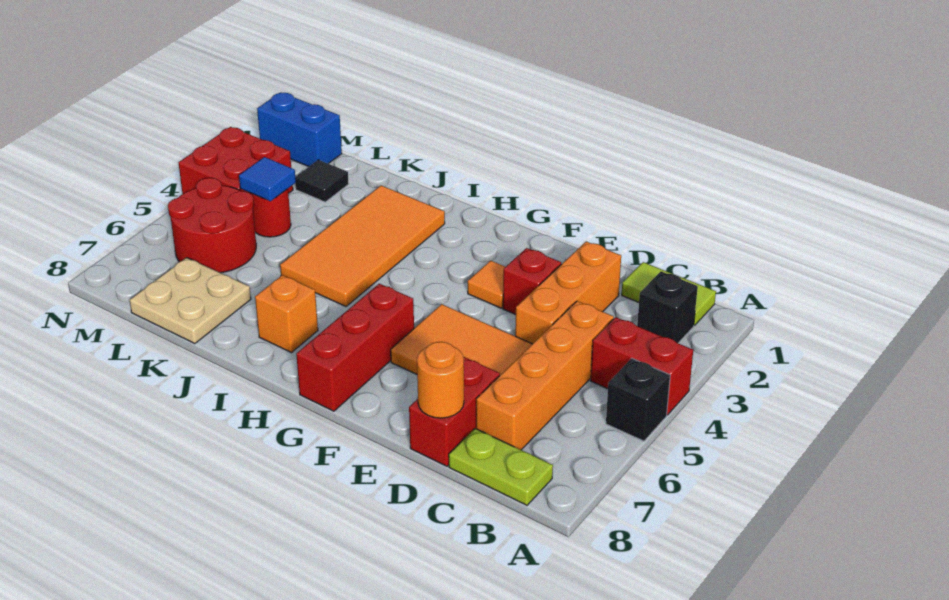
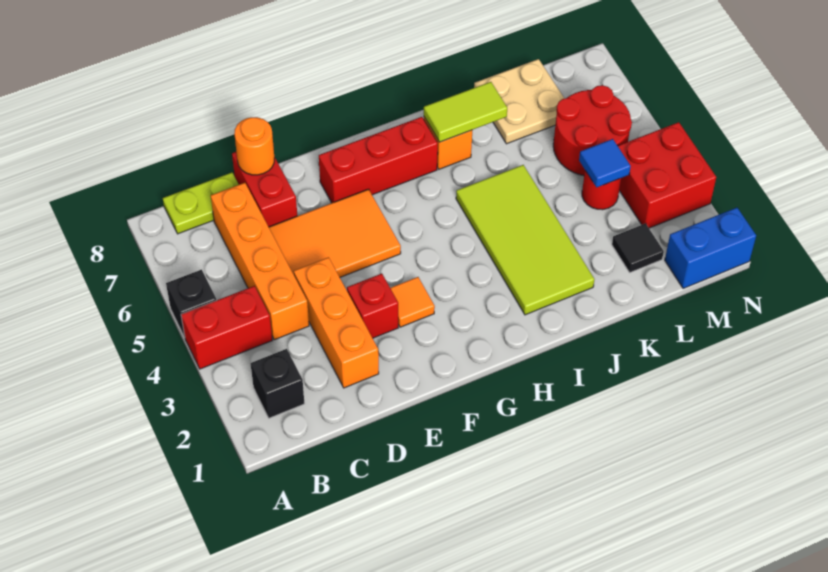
lime tile B1:C1 level 1 -> lime tile I7:J7 level 2
red brick G6:G8 level 1 -> red brick F7:H7 level 1
orange tile I2:J5 level 1 -> lime tile I2:J5 level 1

